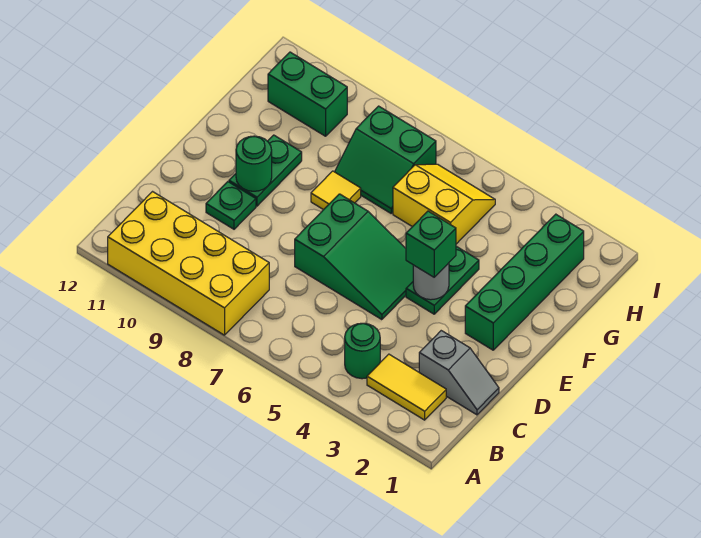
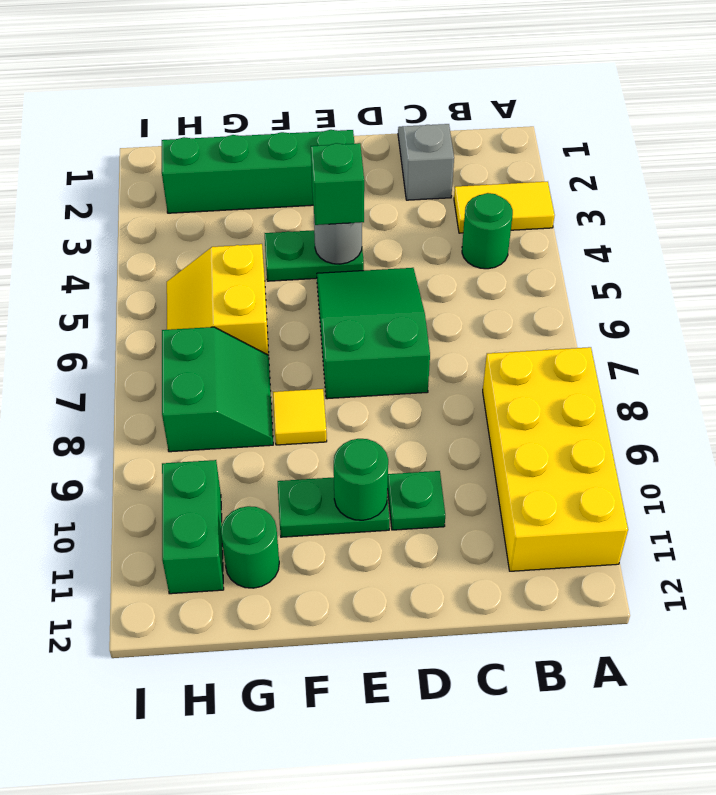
yellow tile B2:B3 level 1 -> yellow tile A3:B3 level 1
none -> green round brick G11 level 1

